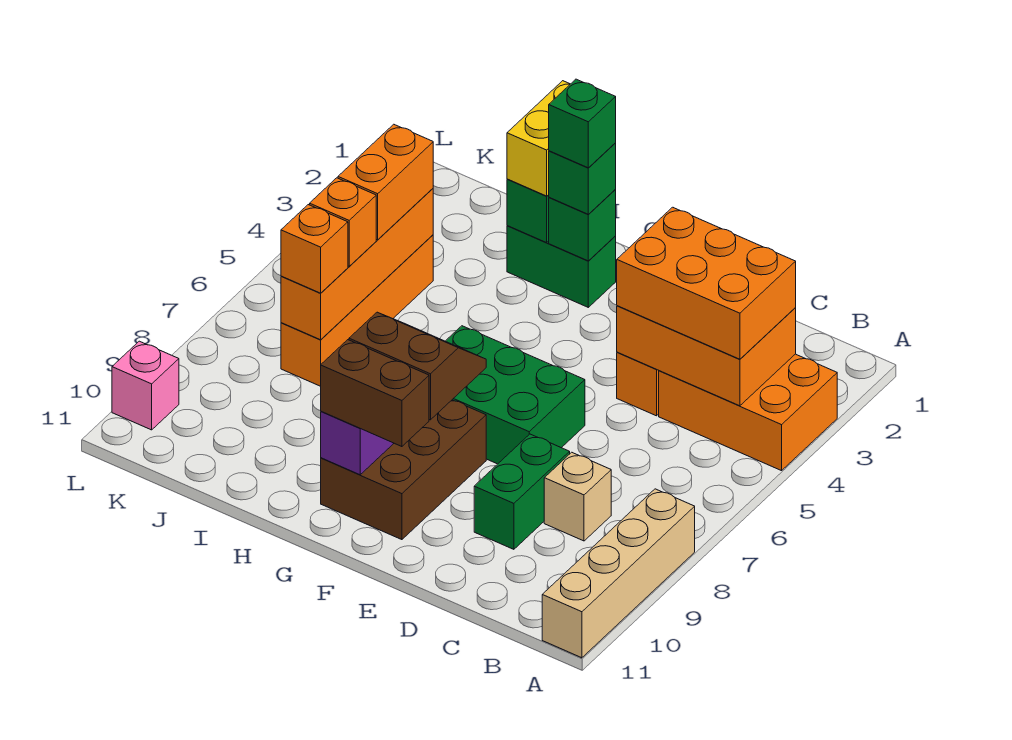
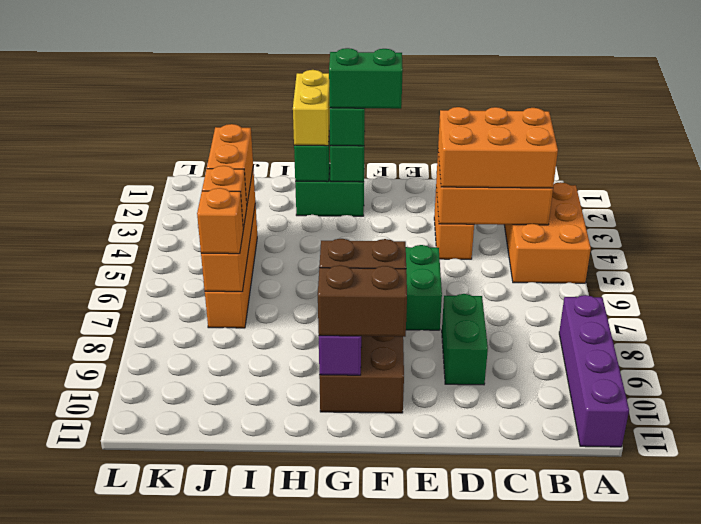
orange brick A3:C4 level 1 -> orange brick A3:B5 level 1
tan brick A8:A11 level 1 -> purple brick A8:A11 level 1
tan brick C8 level 1 -> none
green brick G2 level 4 -> green brick F2:G2 level 4
pink brick L10 level 1 -> none

